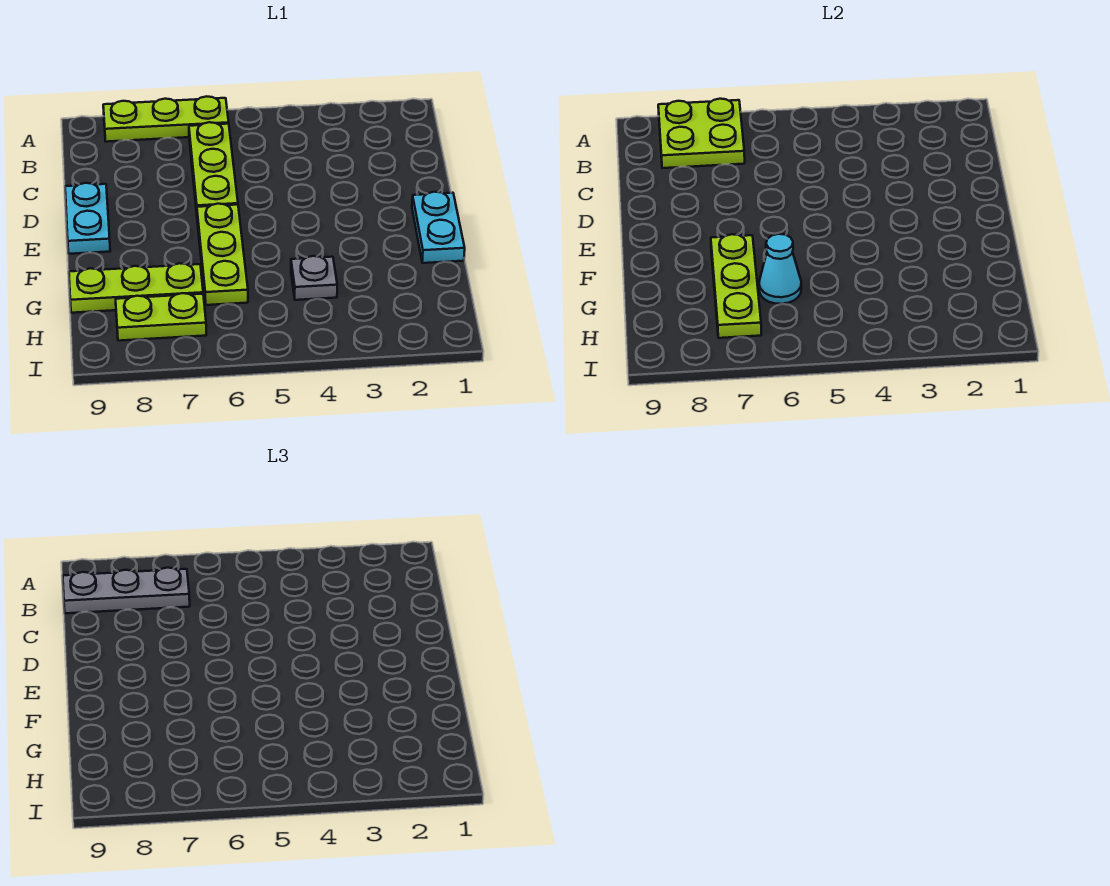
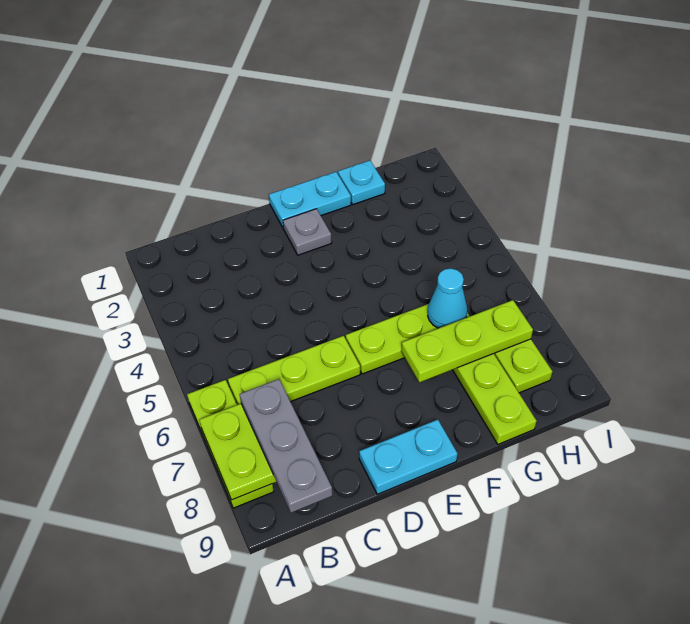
none -> cyan plate G1 level 1
grey plate G4 level 1 -> grey plate E2 level 1

